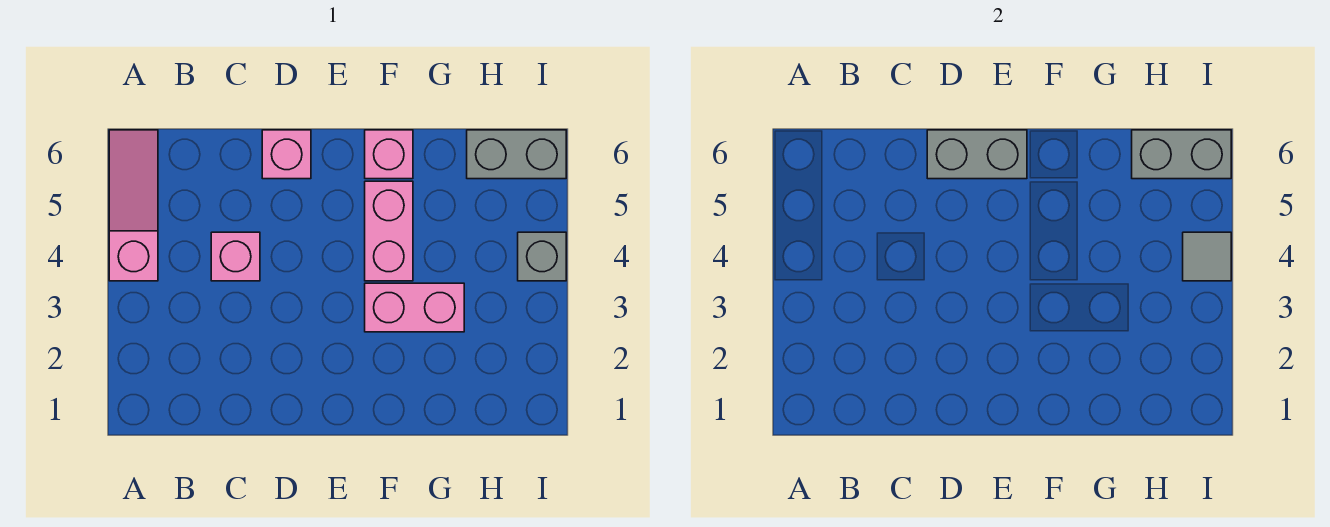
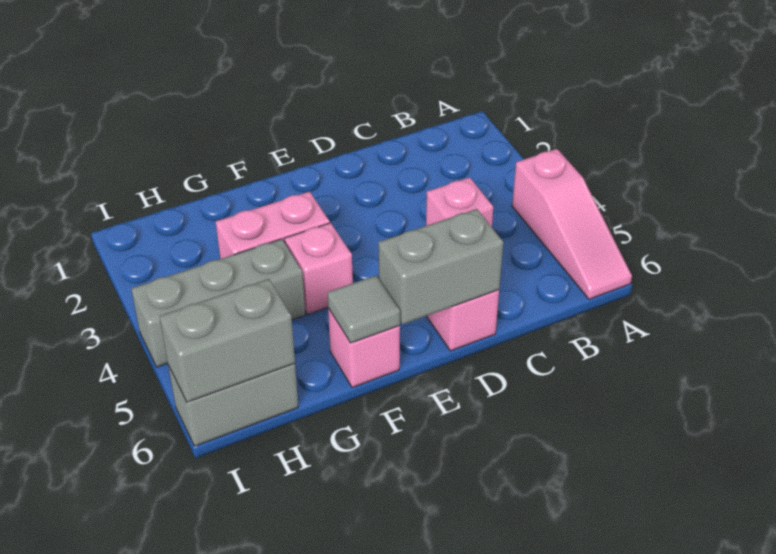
pink brick F4:F5 level 1 -> pink brick F4 level 1
grey brick I4 level 1 -> grey brick G4:I4 level 1
grey tile I4 level 2 -> grey tile F6 level 2

